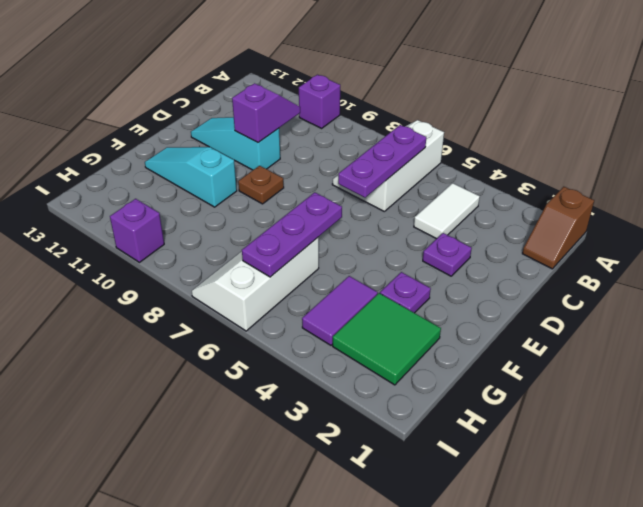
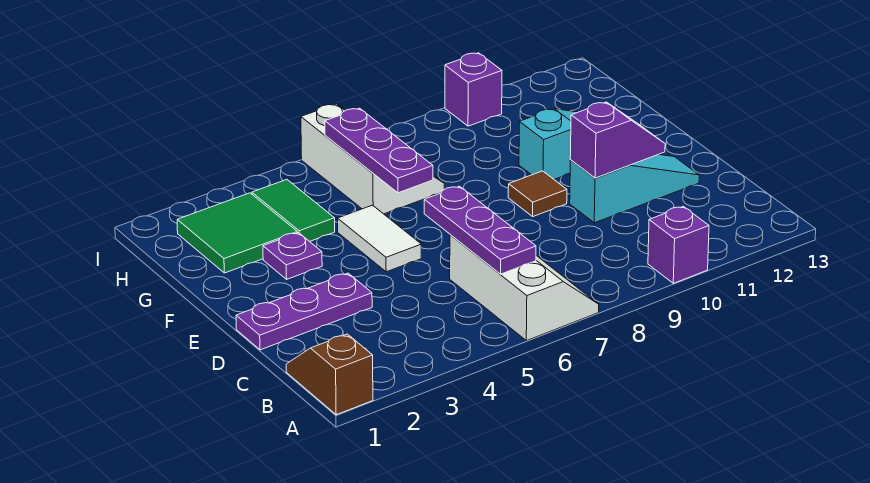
white tile B4:C4 level 1 -> white tile E5:F5 level 1
purple slope C10:D10 level 2 top D -> purple slope D10:D11 level 2 top 10
purple plate D3 level 1 -> purple plate D1:D3 level 1
brown plate E9 level 1 -> brown tile E9 level 1
purple tile G4:H4 level 1 -> green tile G4:H4 level 1

